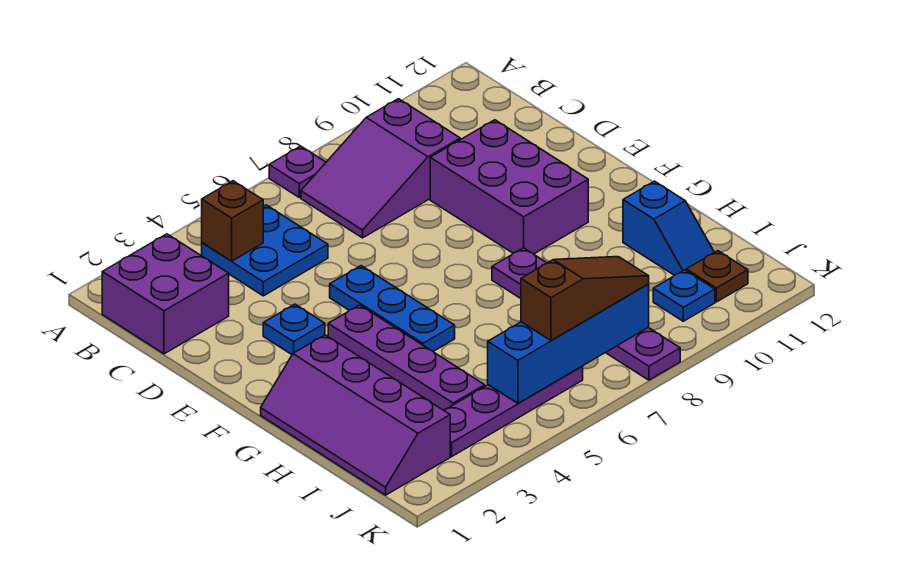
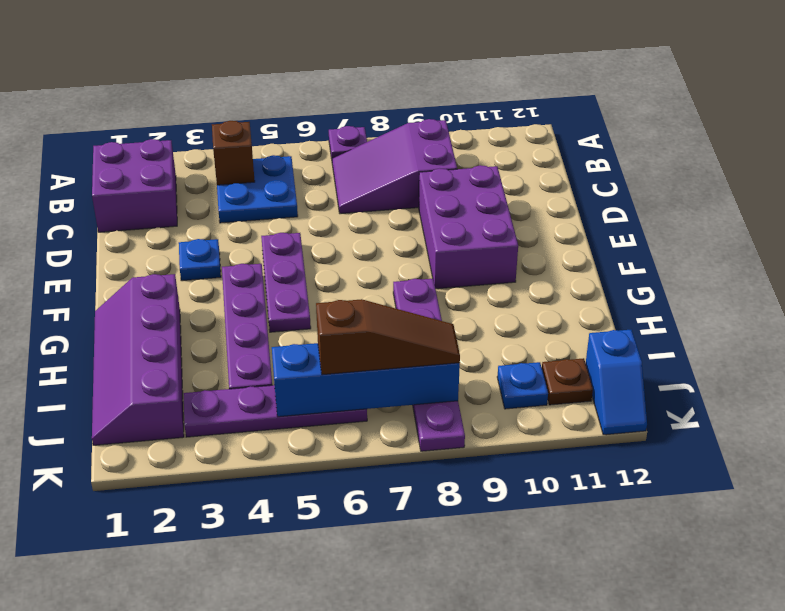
blue plate E5:G5 level 1 -> purple plate E5:G5 level 1
blue slope H11:I11 level 1 top H -> blue slope J12:K12 level 1 top J

